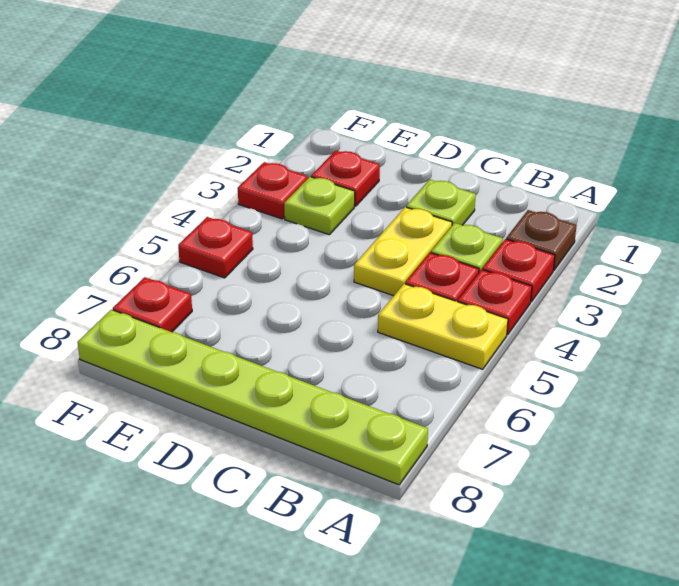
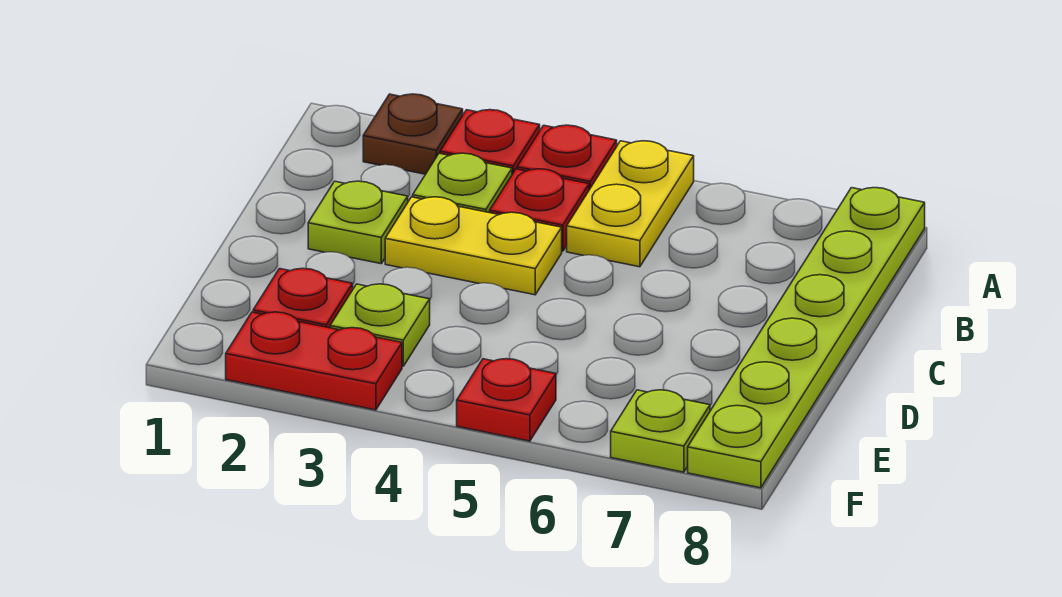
red plate F3 level 1 -> red plate F2:F3 level 1
red plate F7 level 1 -> lime plate F7 level 1

